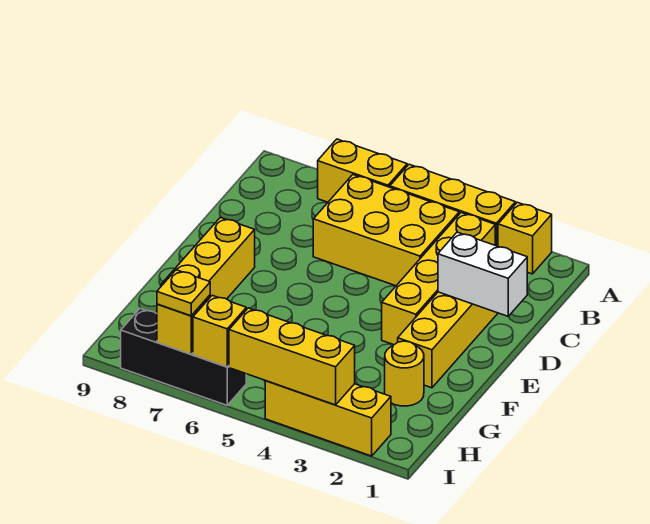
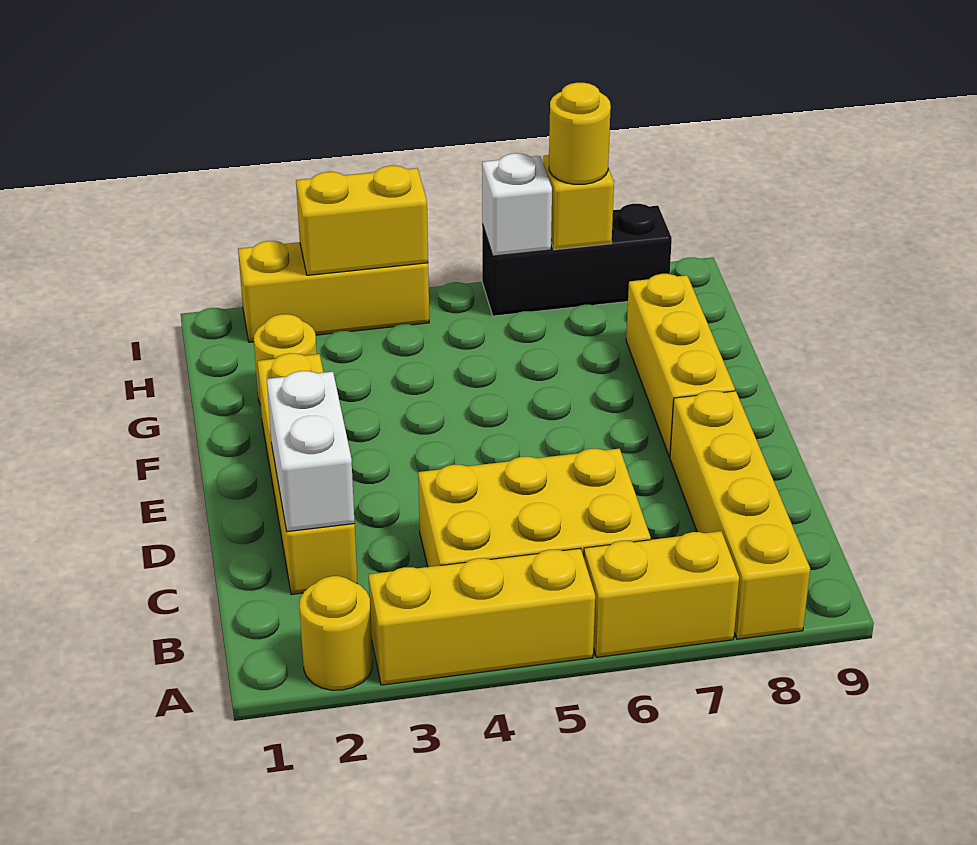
yellow brick A2 level 1 -> yellow round brick A2 level 1
yellow brick B3:E3 level 1 -> yellow brick A8:D8 level 1
white brick D1:D2 level 2 -> white brick C2:D2 level 2
yellow brick I3:I5 level 2 -> yellow brick I3:I4 level 2
yellow brick I6 level 2 -> white brick I6 level 2
yellow plate I7 level 3 -> yellow round brick I7 level 3

